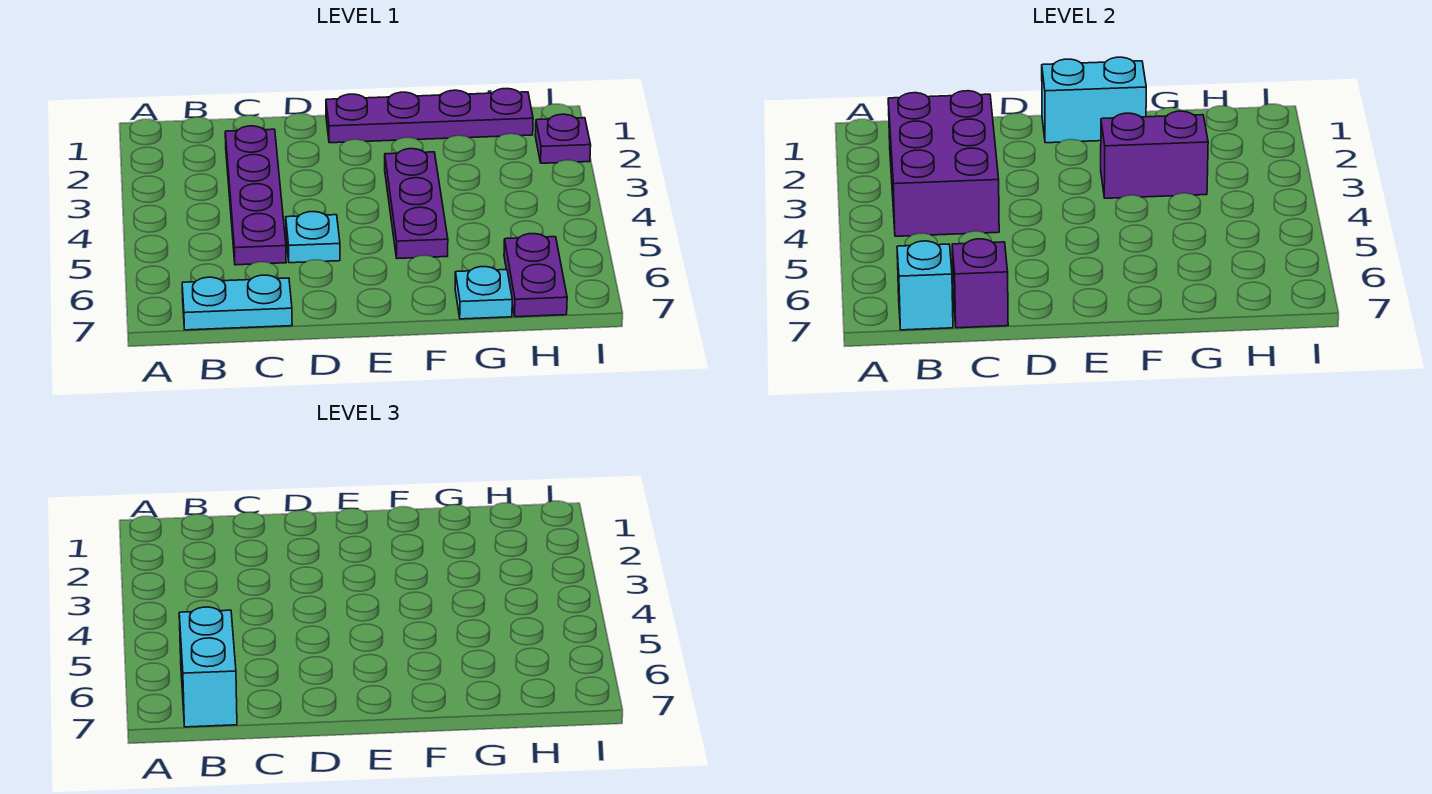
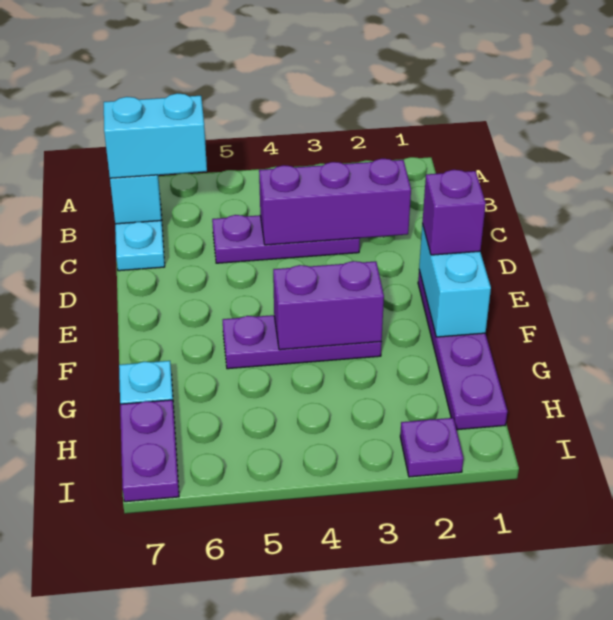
purple brick B2:C4 level 2 -> purple brick C2:C4 level 2
purple plate C2:C5 level 1 -> purple plate C3:C5 level 1
purple brick C7 level 2 -> purple brick E1 level 3
cyan plate D5 level 1 -> none
purple brick F3:G3 level 2 -> purple brick F3:F4 level 2
purple plate H6:H7 level 1 -> purple plate H7:I7 level 1

